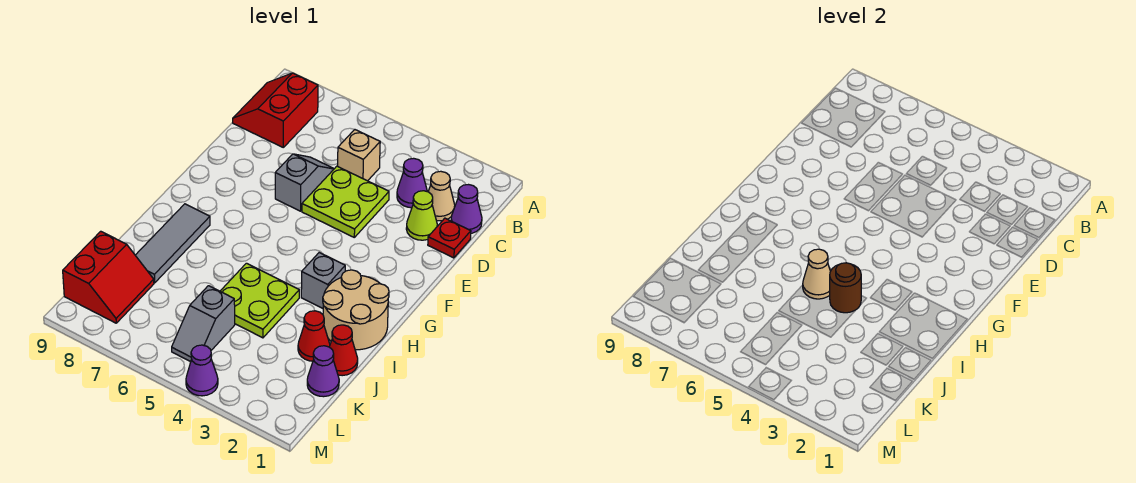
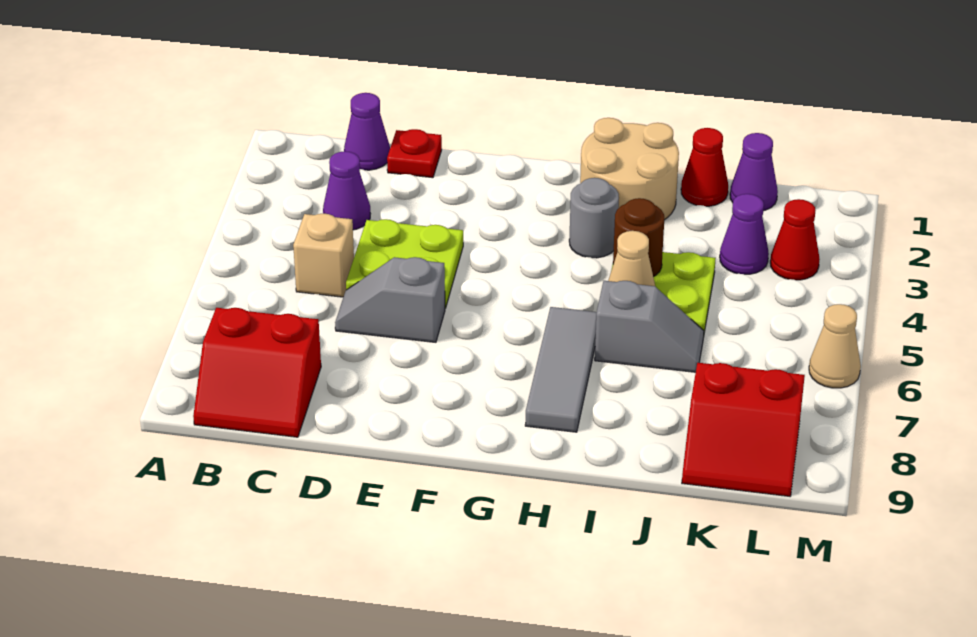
tan cone C2 level 1 -> tan cone M6 level 1
lime cone D2 level 1 -> none
grey brick H3 level 1 -> grey round brick H3 level 1
grey tile H8:J8 level 1 -> grey tile H6:H8 level 1
red cone J2 level 1 -> red cone L3 level 1
grey slope K5:L5 level 1 top K -> grey slope I6:J6 level 1 top I
red slope K8:L9 level 1 top 9 -> red slope K8:L9 level 1 top 8
purple cone M4 level 1 -> purple cone K3 level 1

